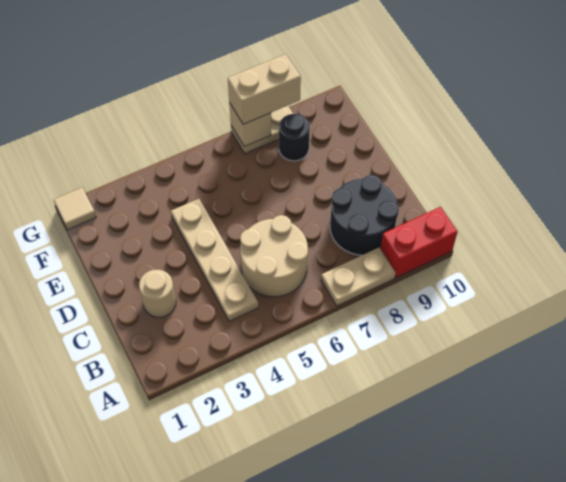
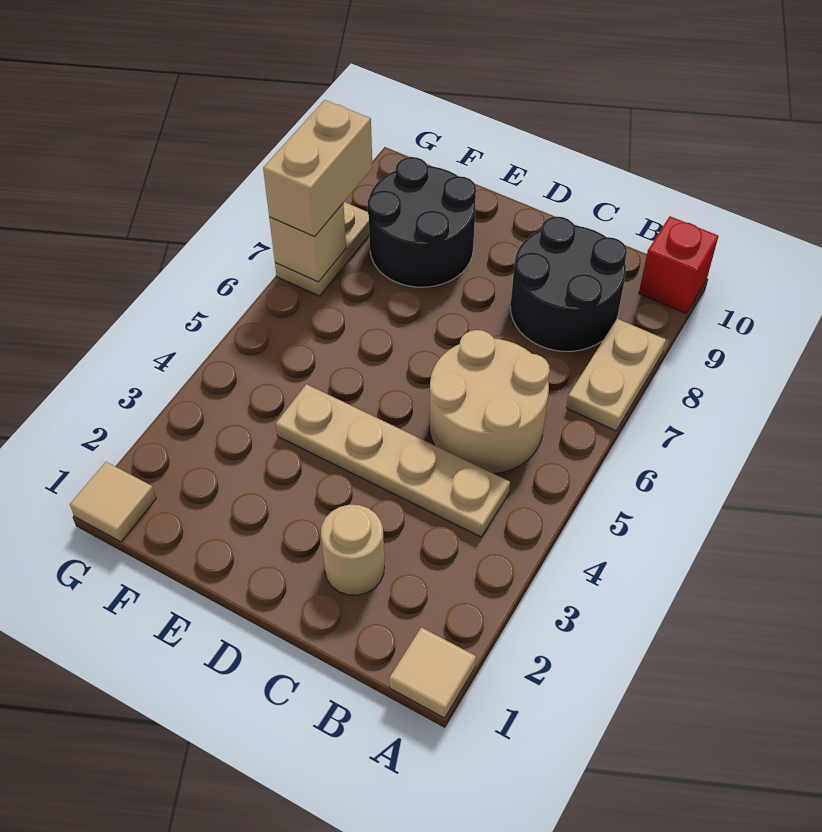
none -> tan tile A1 level 1
red brick A9:A10 level 1 -> red brick A10 level 1
black round brick F8 level 1 -> black round brick E8:F9 level 1

